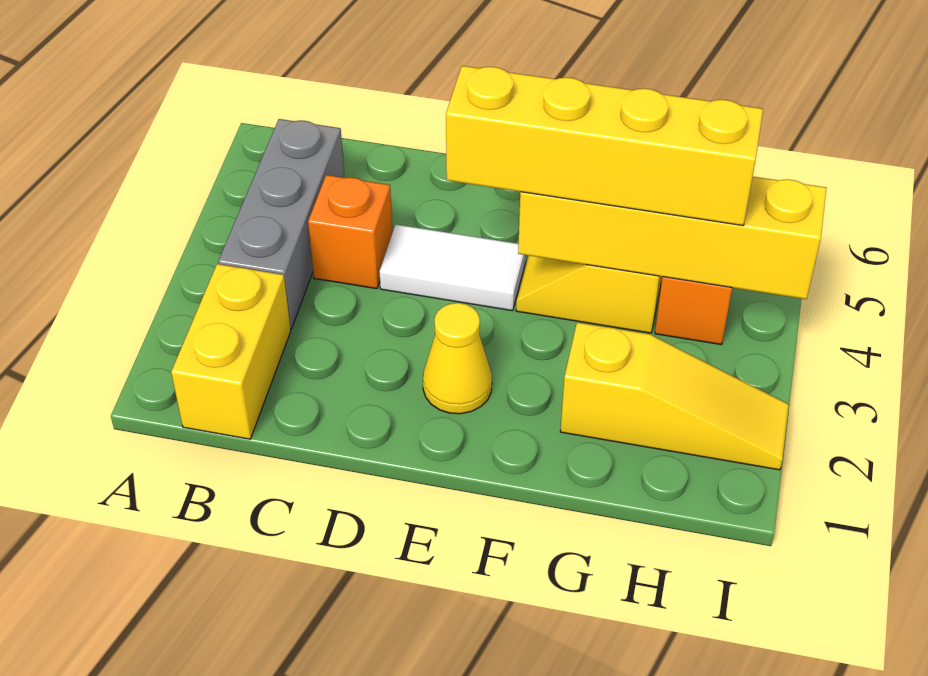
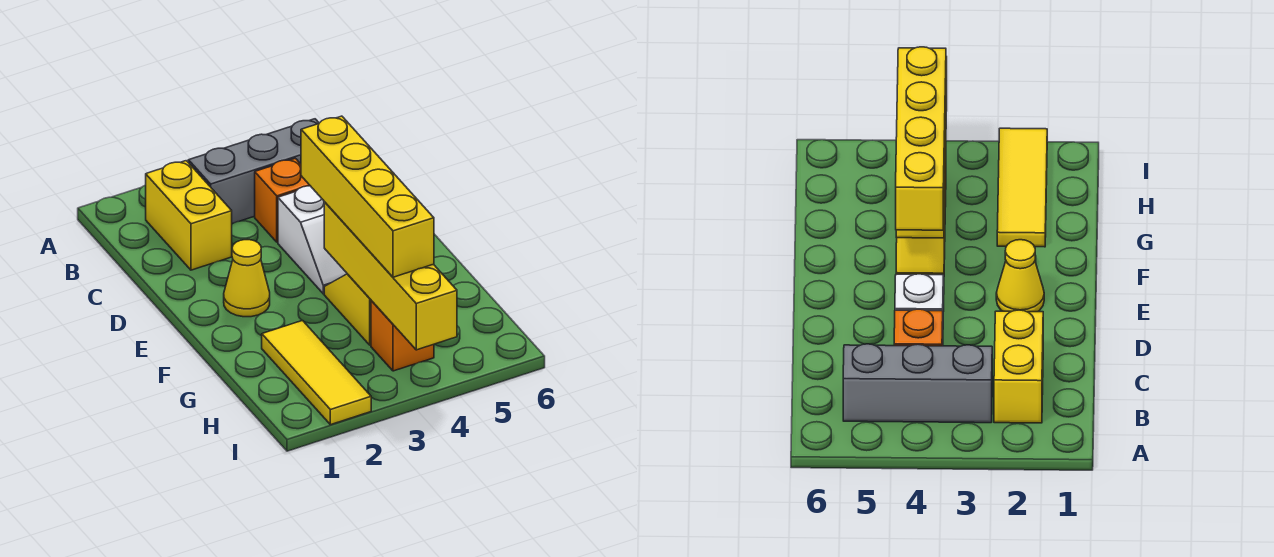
yellow brick B1:B2 level 1 -> yellow brick B2:C2 level 1
white tile D4:E4 level 1 -> white slope D4:E4 level 1 top D
yellow slope G2:I2 level 1 top G -> yellow tile G2:I2 level 1

